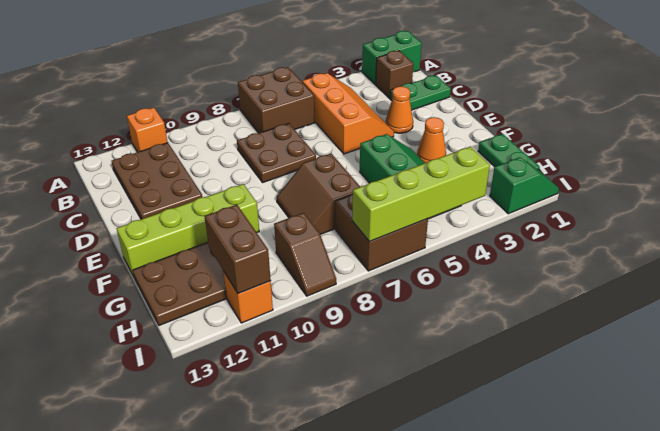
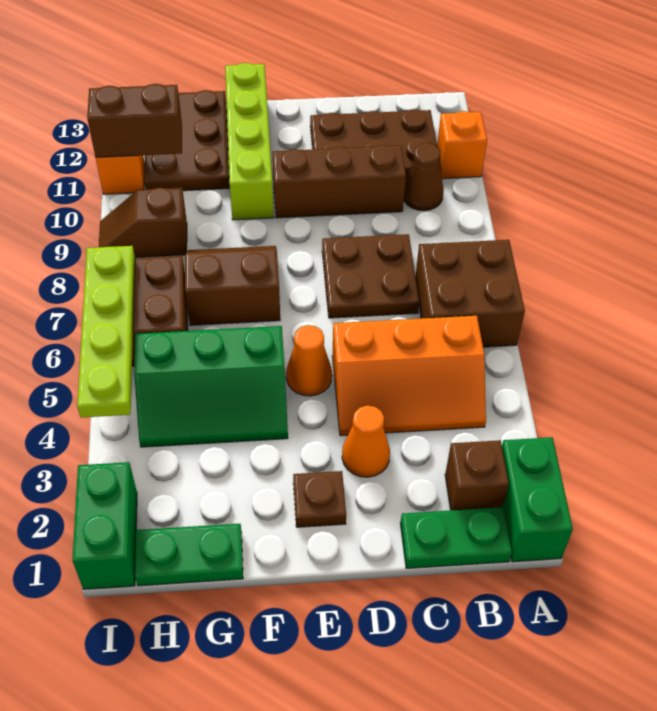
none -> brown cone B10 level 1
green plate C1:C2 level 1 -> green plate B1:C1 level 1
none -> brown brick C10:E10 level 1
none -> brown plate E2 level 1
orange cone F3 level 1 -> orange cone E5 level 1
green slope I1:I2 level 1 top 2 -> green brick I1:I2 level 1
lime brick I4:I7 level 2 -> lime plate I4:I7 level 2

